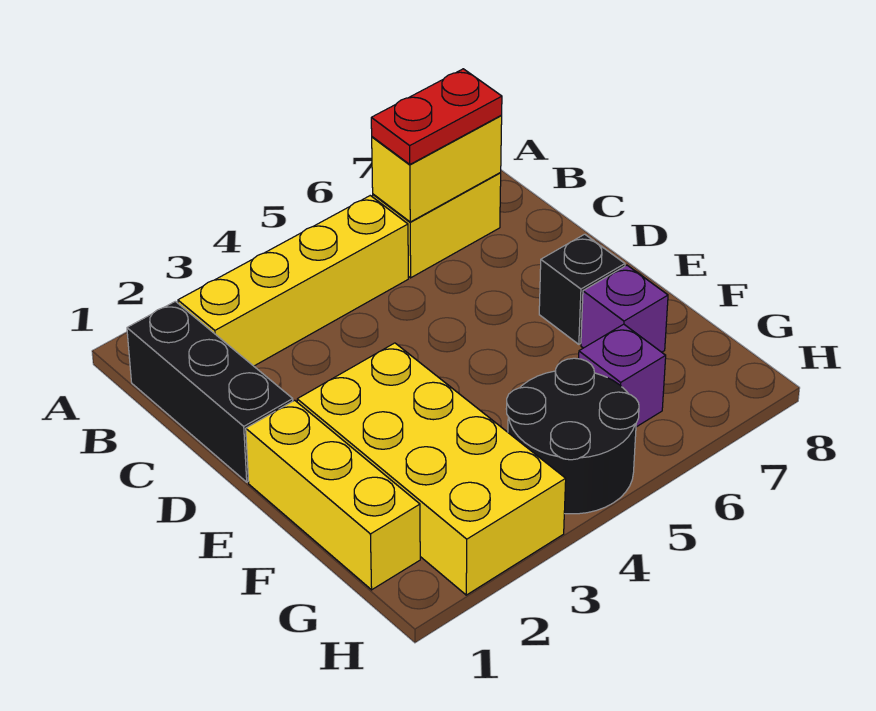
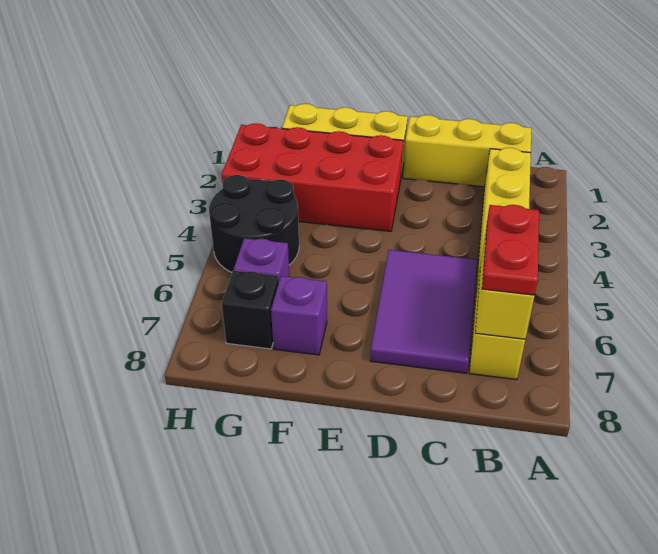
black brick B1:D1 level 1 -> yellow brick B1:D1 level 1
none -> purple tile C5:D7 level 1
yellow brick E2:H3 level 1 -> red brick E2:H3 level 1
black brick E7 level 1 -> black brick G7 level 1

